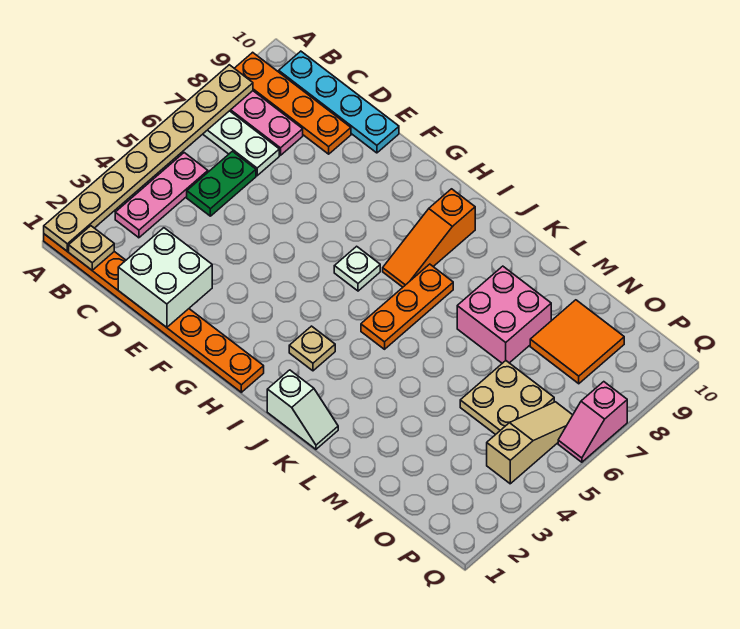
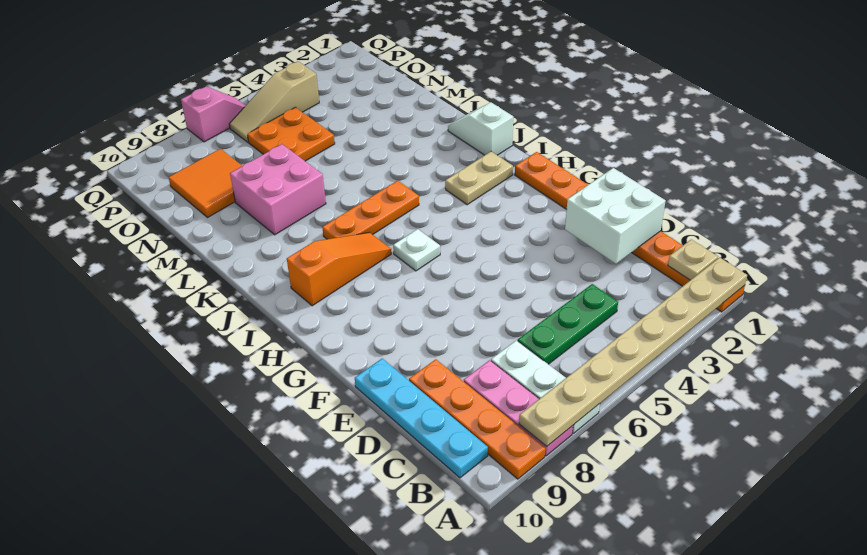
pink plate B3:B5 level 1 -> none
green plate C5:C6 level 1 -> green plate C4:C6 level 1
tan plate I3 level 1 -> tan plate I2:I3 level 1
tan plate N5:O6 level 1 -> orange plate N5:O6 level 1

